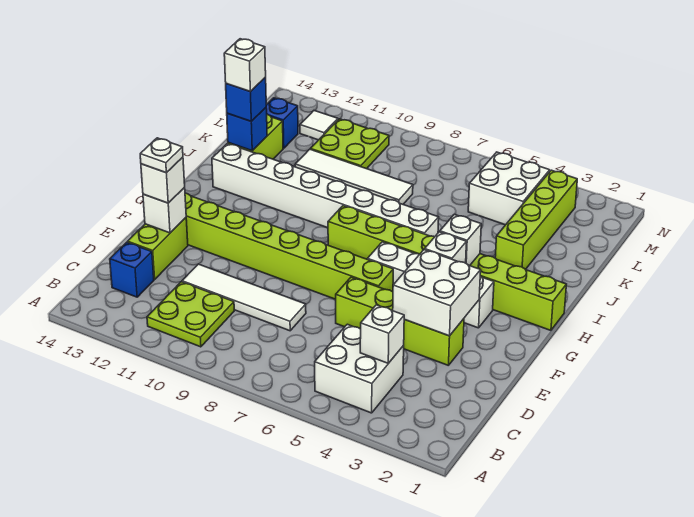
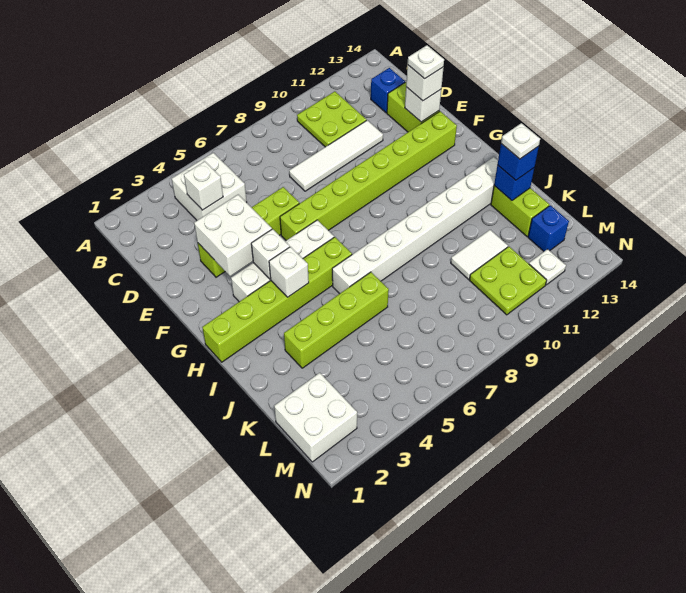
lime brick H1:H8 level 1 -> lime brick H1:H6 level 1
lime brick J3:M3 level 1 -> lime brick J3:J6 level 1
white brick J13 level 4 -> white plate J13 level 4
white tile K8:K11 level 1 -> white tile K10:K11 level 1
white brick L4:M5 level 1 -> white brick L1:M2 level 1
white tile M12 level 1 -> white plate M12 level 1

